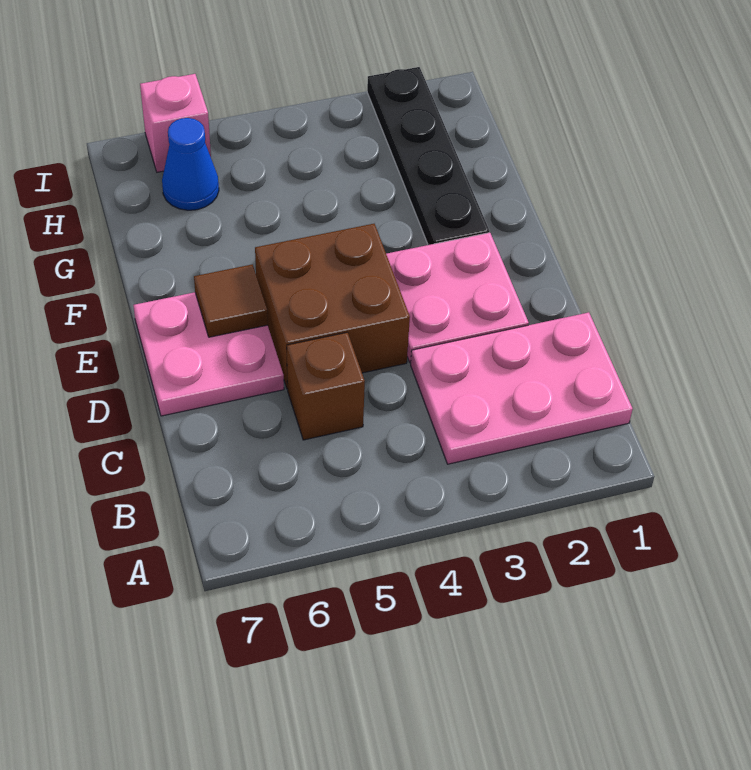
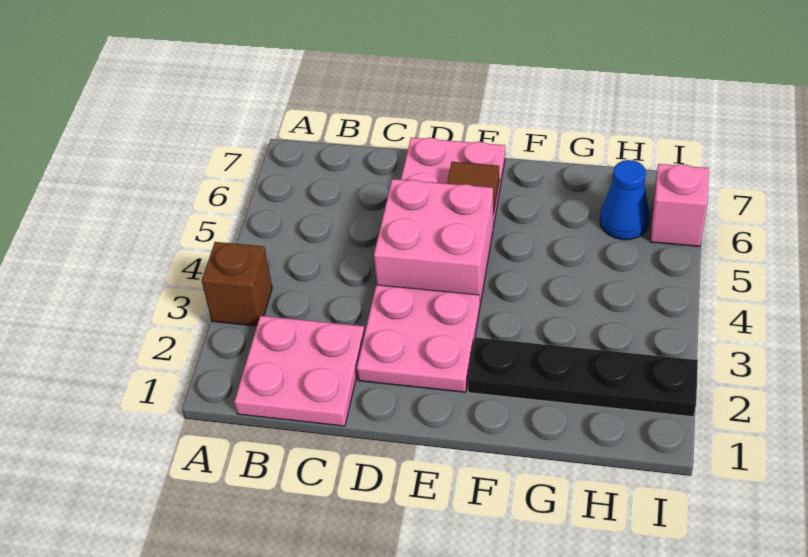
pink plate B1:C3 level 1 -> pink plate B1:C2 level 1
brown brick C5 level 1 -> brown brick A3 level 1
brown brick D4:E5 level 1 -> pink brick D4:E5 level 1

